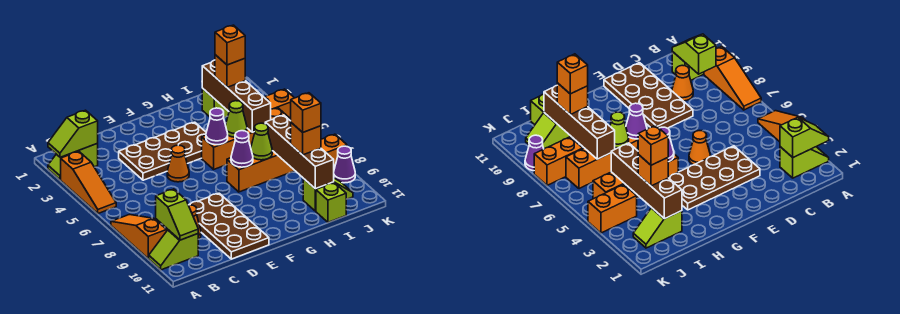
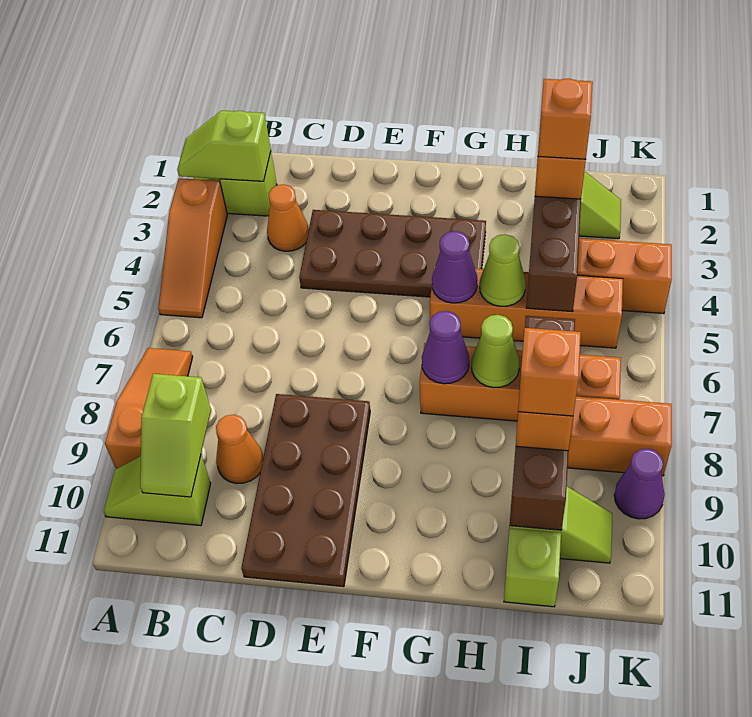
orange cone E5 level 1 -> orange cone C3 level 1

